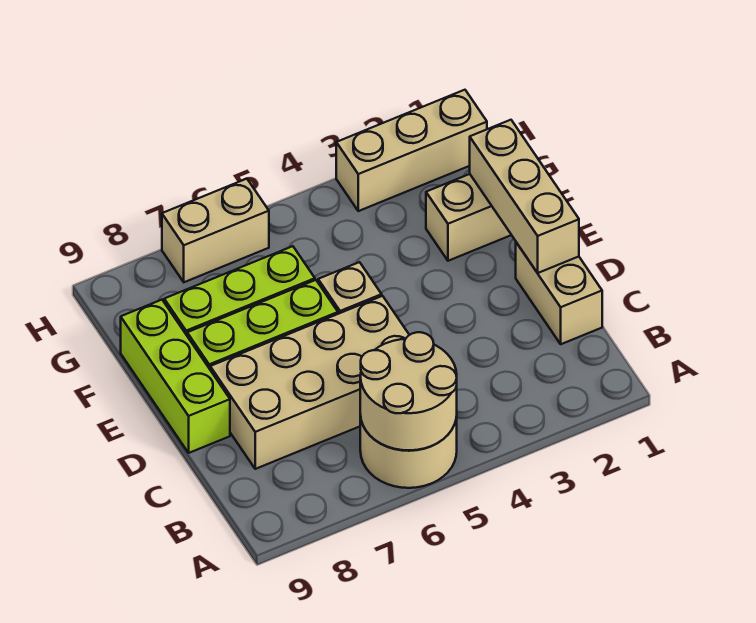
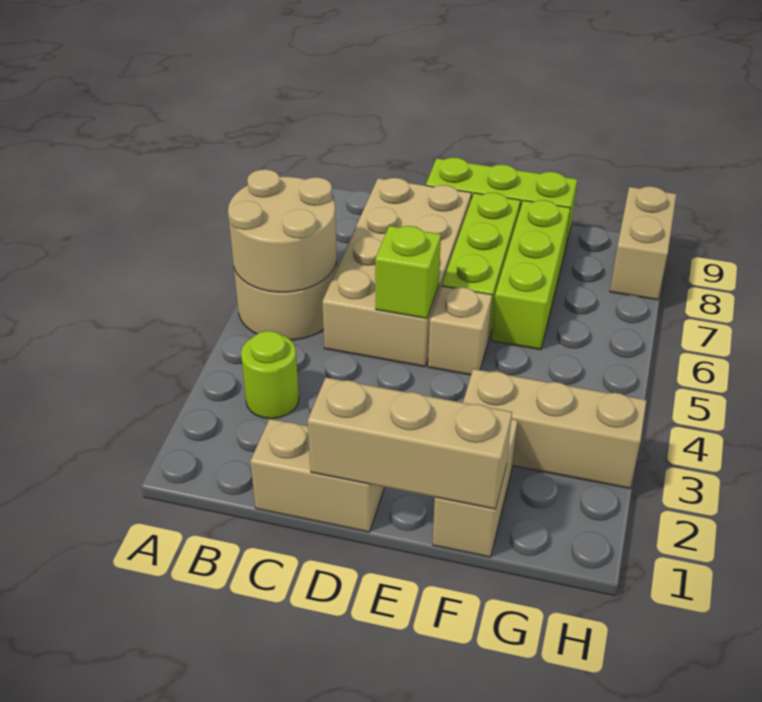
none -> lime round brick B3 level 1
none -> lime brick D5 level 2
tan brick H1:H3 level 1 -> tan brick F3:H3 level 1
tan brick H6:H7 level 1 -> tan brick H8:H9 level 1

